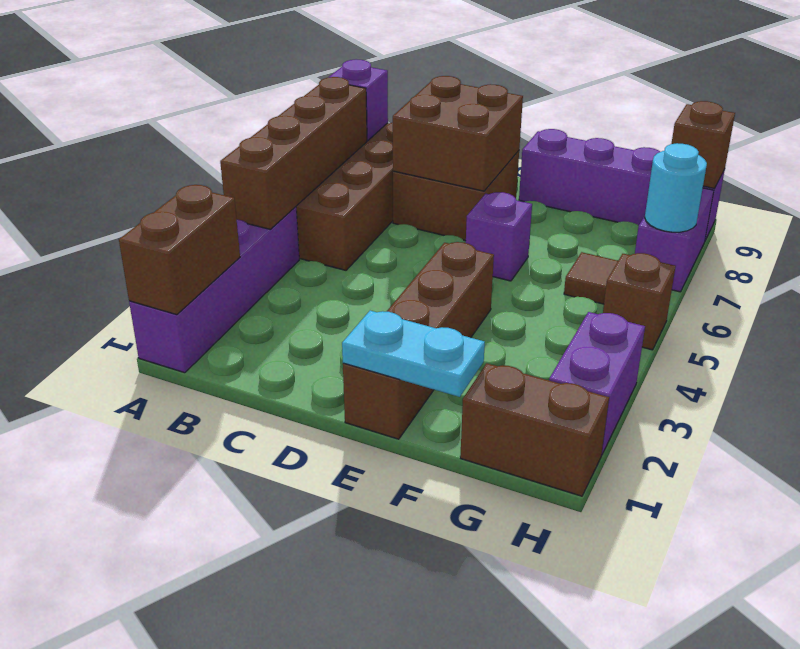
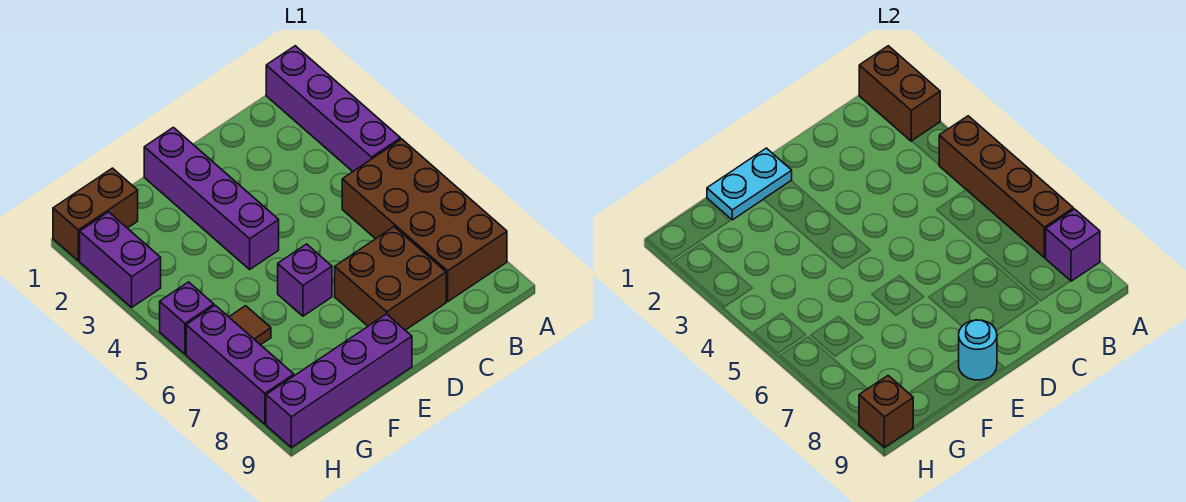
brown brick C7:D8 level 2 -> none
brown brick E1:E4 level 1 -> purple brick E1:E4 level 1
brown brick H5 level 1 -> purple brick H5 level 1
purple brick H7:H8 level 1 -> purple brick H6:H8 level 1
cyan round brick H7 level 2 -> cyan round brick E9 level 2

